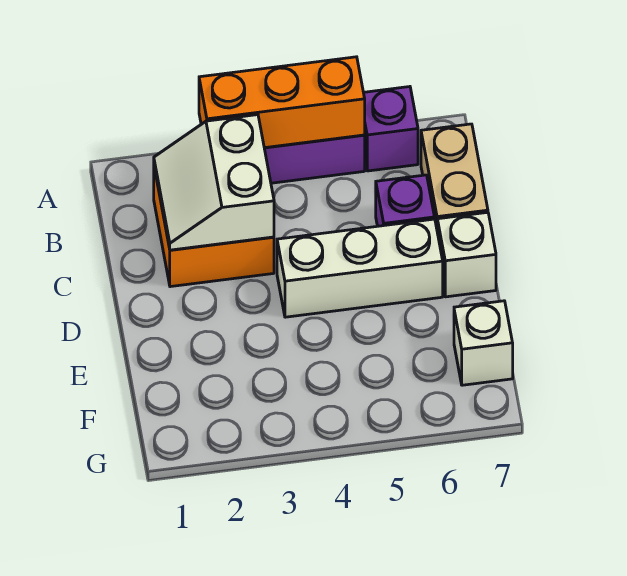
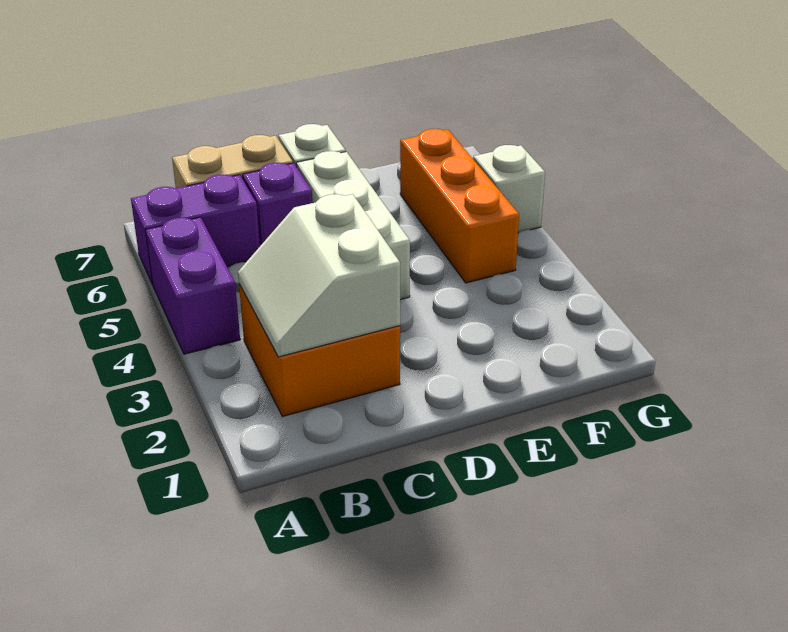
orange brick A3:A5 level 2 -> orange brick F4:F6 level 1
purple brick A6 level 1 -> purple brick A6:B6 level 1
white slope B2:C3 level 2 top 3 -> white slope B2:C3 level 2 top C
white brick F7 level 1 -> white brick G5 level 1

